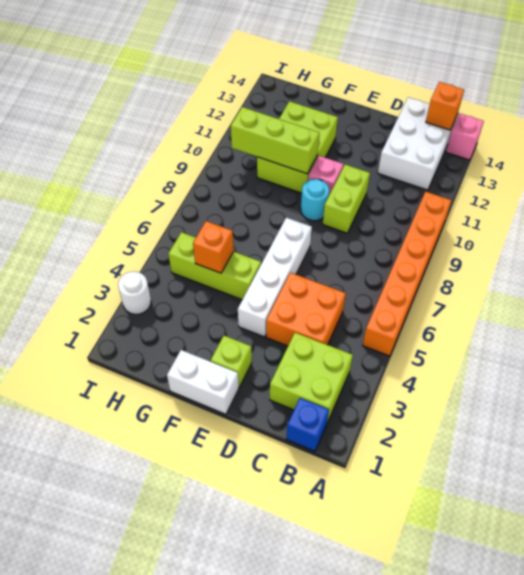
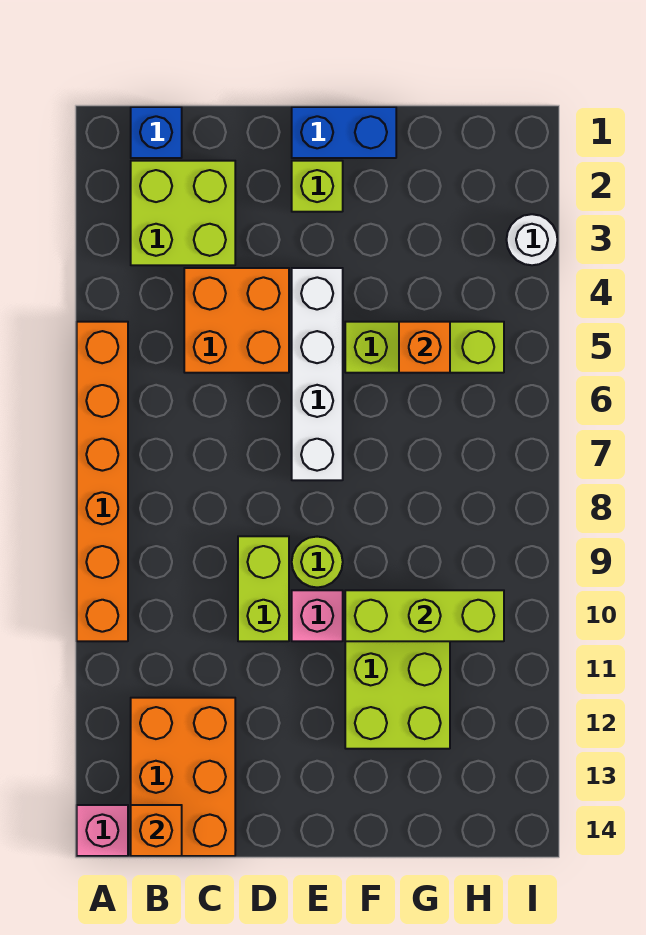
white brick B12:C14 level 1 -> orange brick B12:C14 level 1
white brick E1:F1 level 1 -> blue brick E1:F1 level 1
cyan round brick E9 level 1 -> lime round brick E9 level 1

